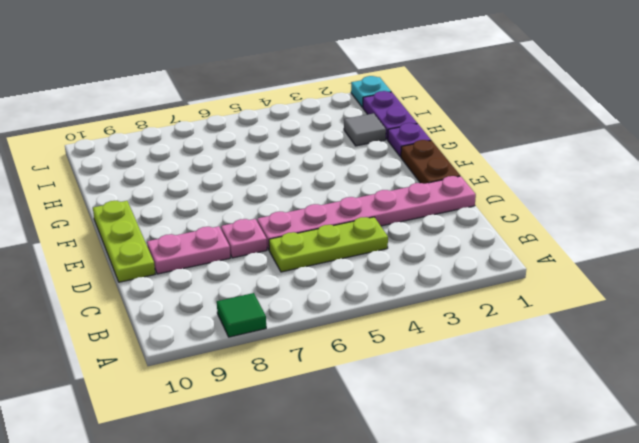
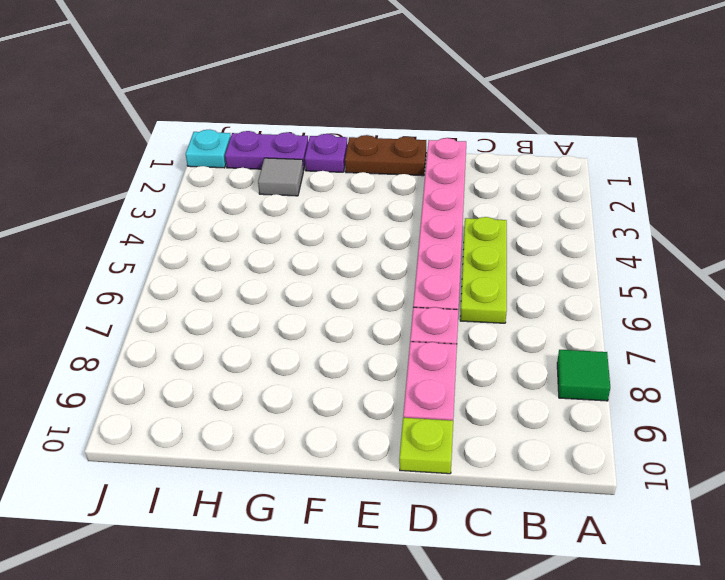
lime plate D10:F10 level 1 -> lime plate D10 level 1

